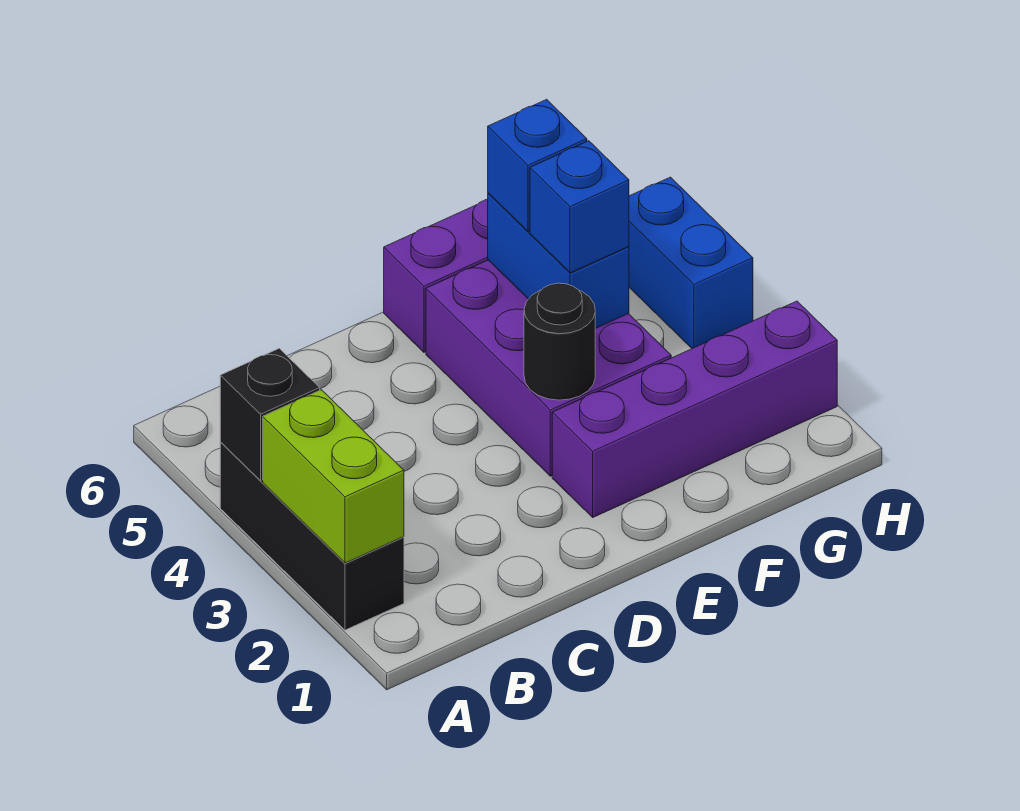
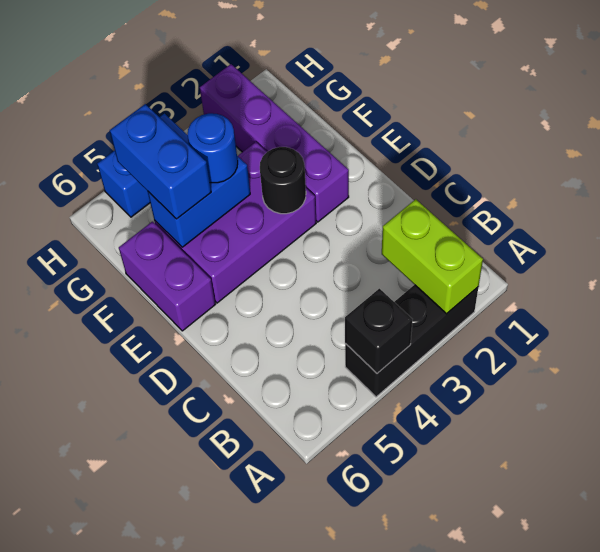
lime brick A2:A3 level 2 -> lime brick A2:B2 level 2
blue brick F4 level 3 -> blue round brick F4 level 3
blue brick F5 level 3 -> blue brick F5:G5 level 3

